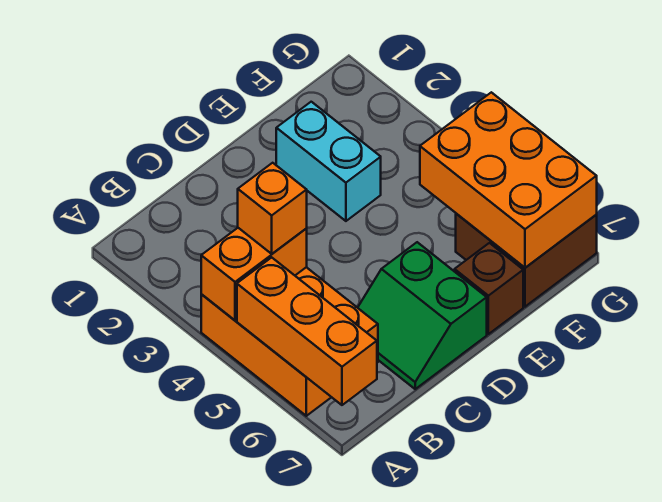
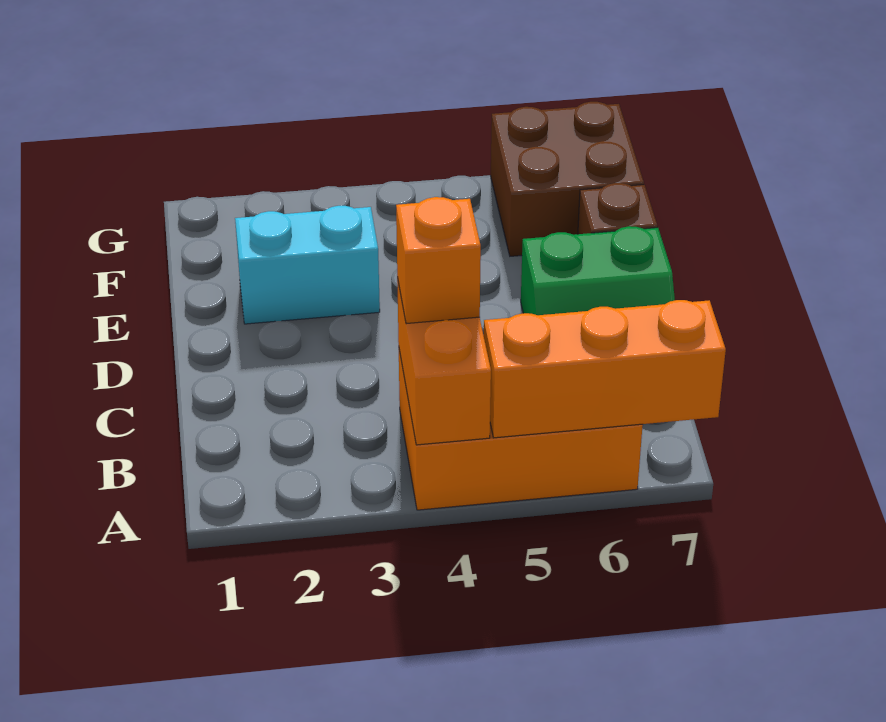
orange brick F5:G7 level 2 -> none

